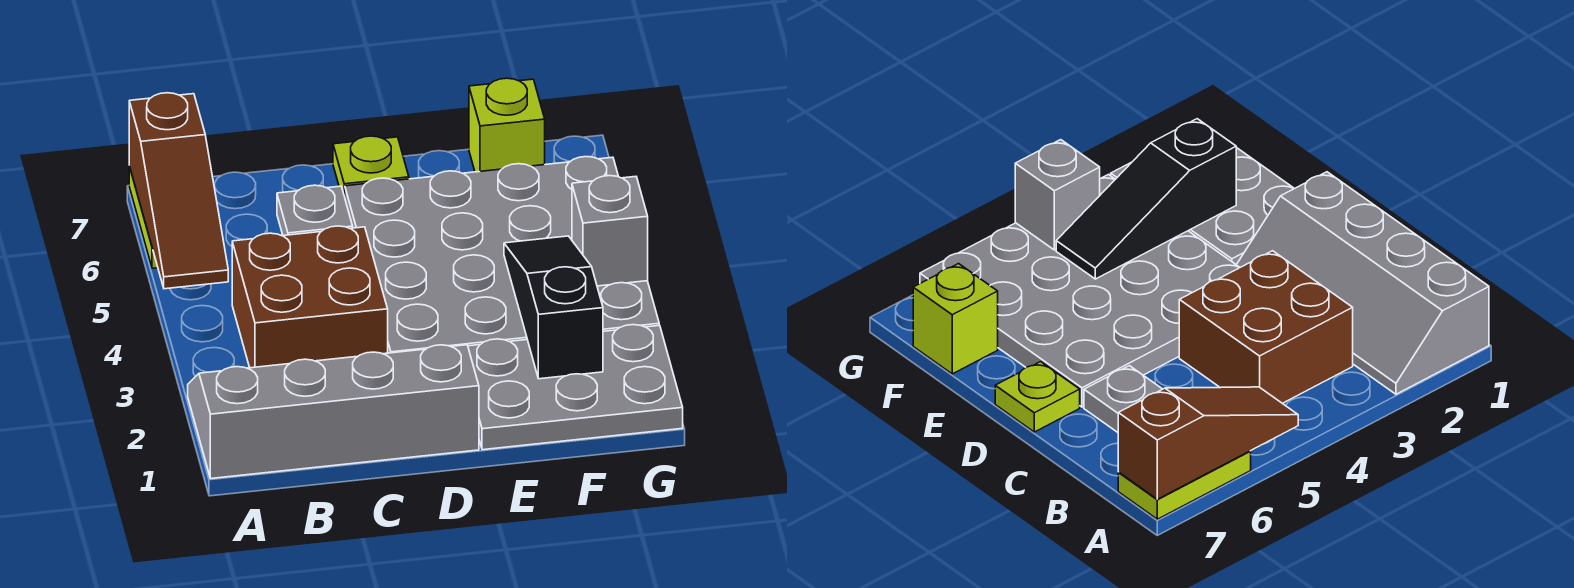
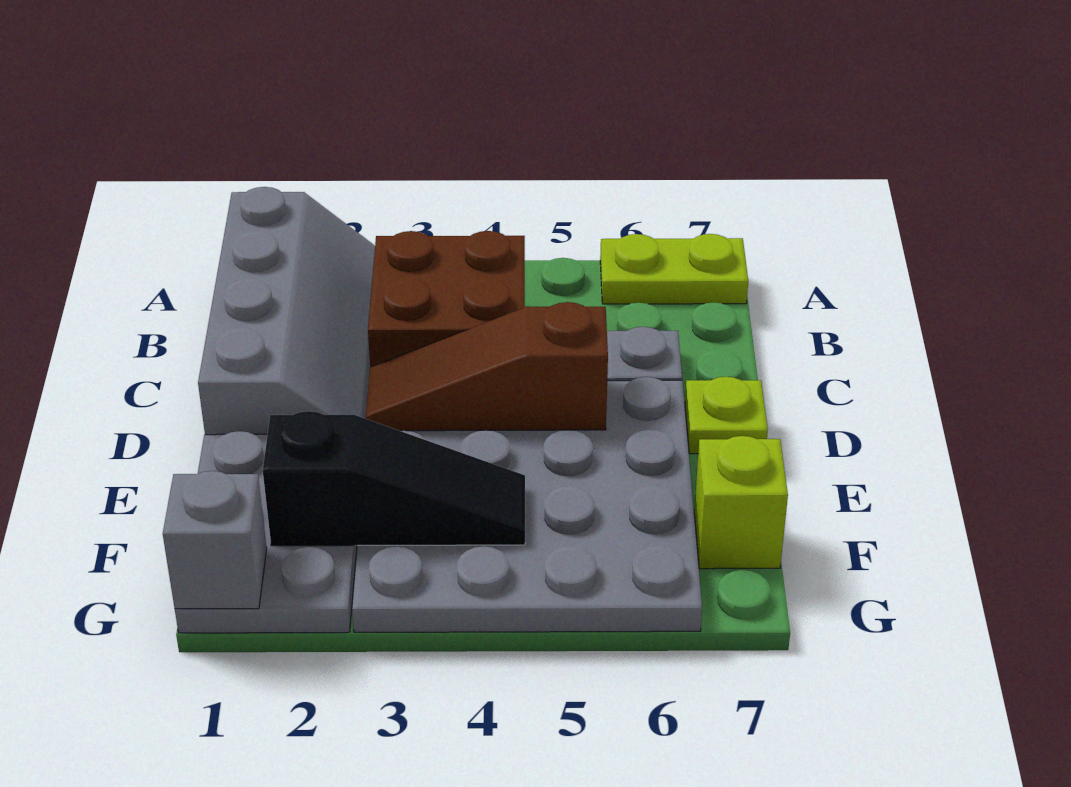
brown slope A5:A7 level 2 top 7 -> brown slope D3:D5 level 2 top 5
grey brick G4 level 2 -> grey brick G1 level 2

